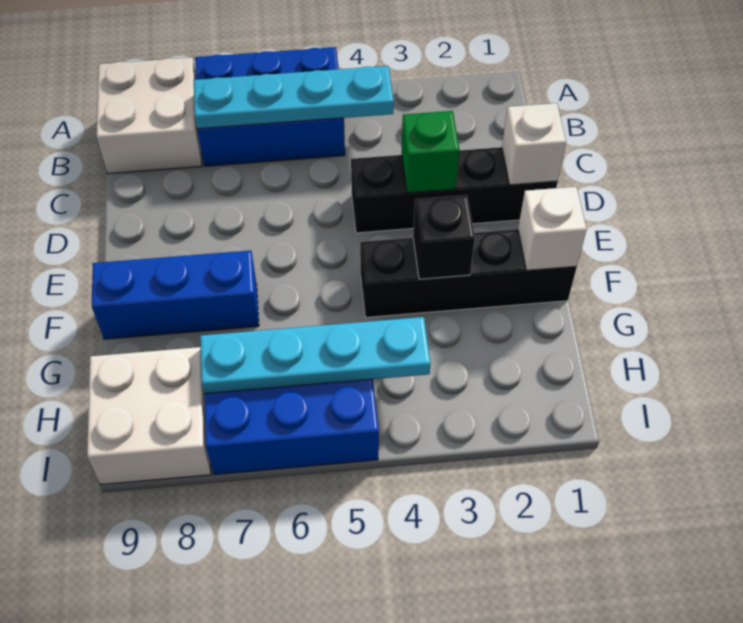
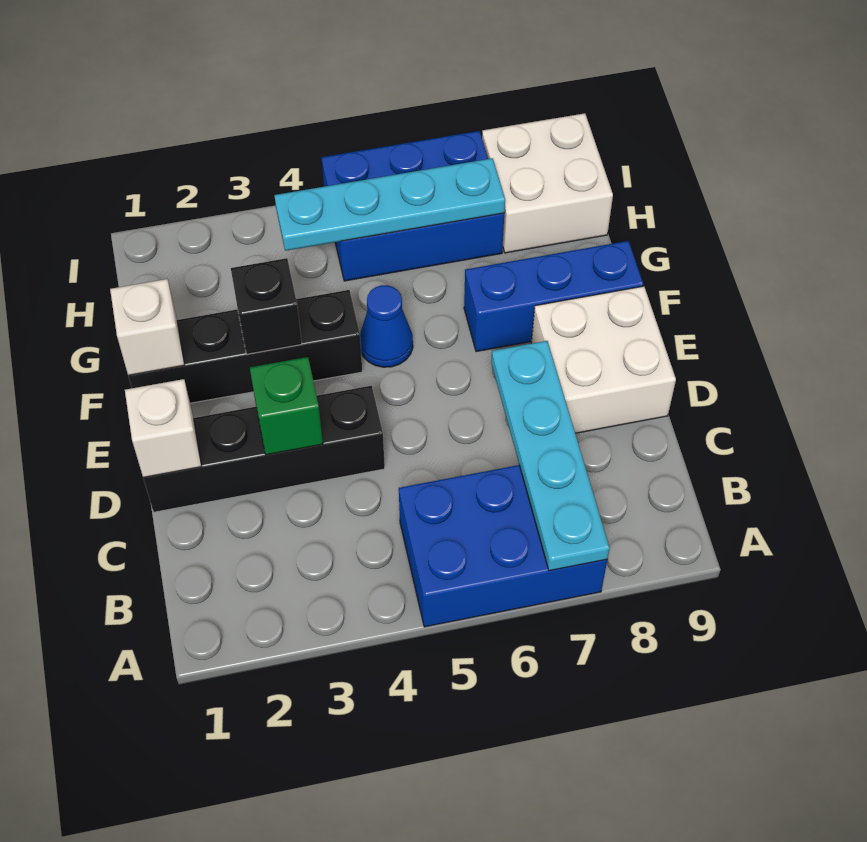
white brick A8:B9 level 1 -> white brick D8:E9 level 1
cyan plate B4:B7 level 2 -> cyan plate A7:D7 level 2
none -> blue cone F5 level 1

